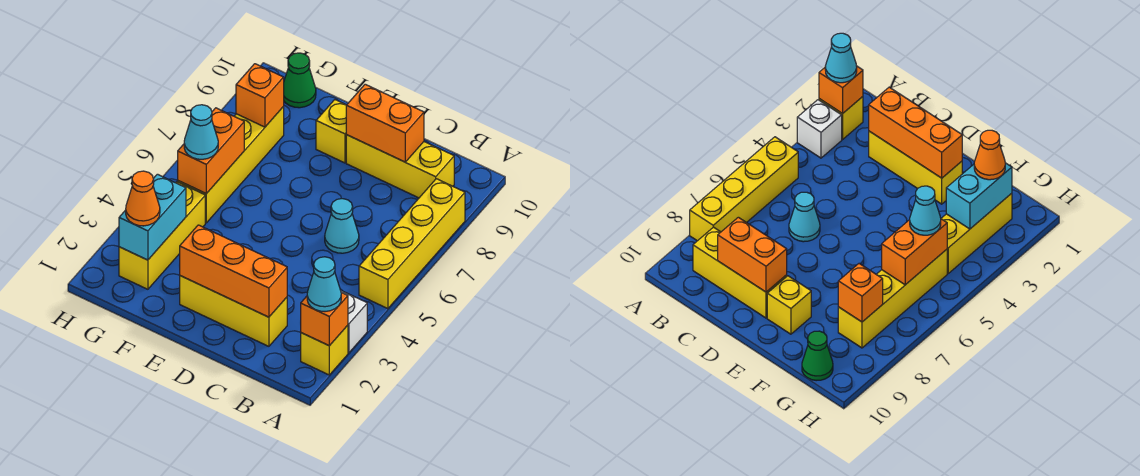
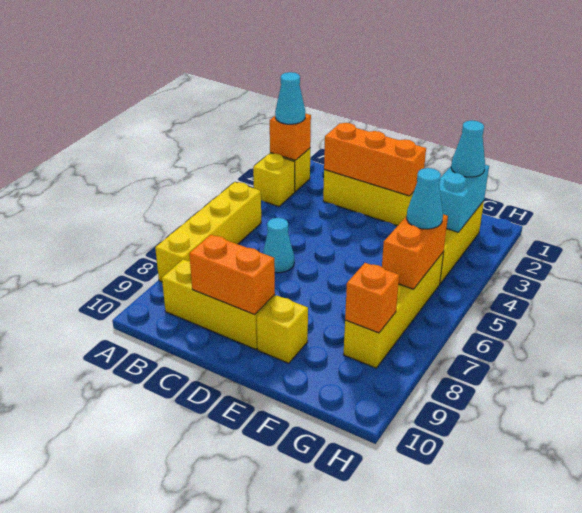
white brick A3 level 1 -> yellow brick A3 level 1
orange cone G2 level 3 -> cyan cone G2 level 3
green cone G10 level 1 -> none

